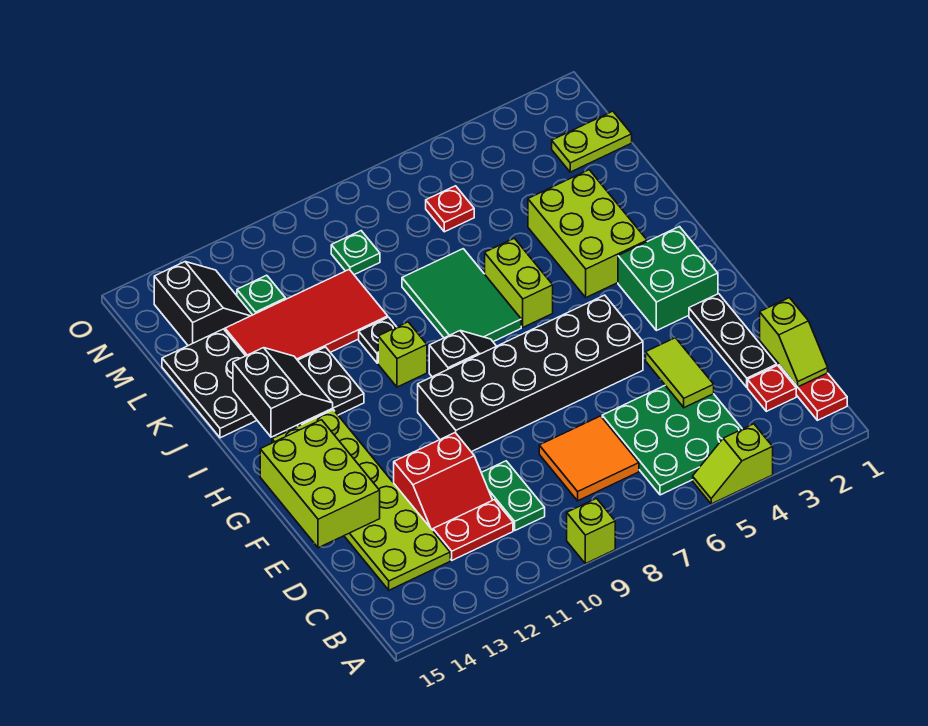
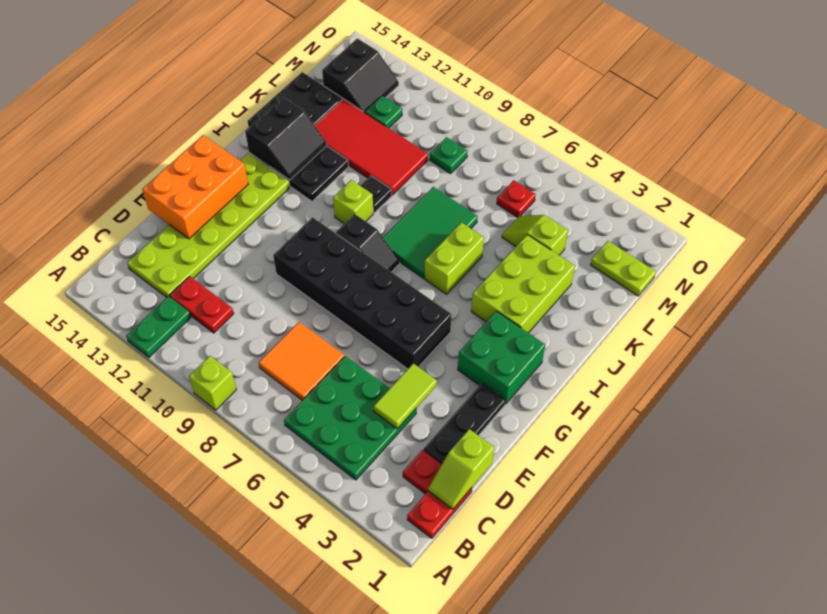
lime slope A4:A5 level 1 top 4 -> lime slope L4:L5 level 1 top 4
green plate C10:D10 level 1 -> green plate A12:B12 level 1
red slope D11:E12 level 1 top E -> none
lime brick E14:G15 level 2 -> orange brick E14:G15 level 2

